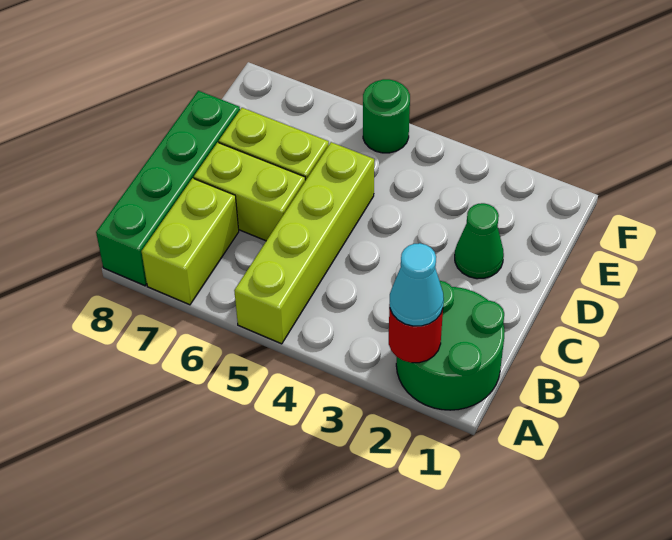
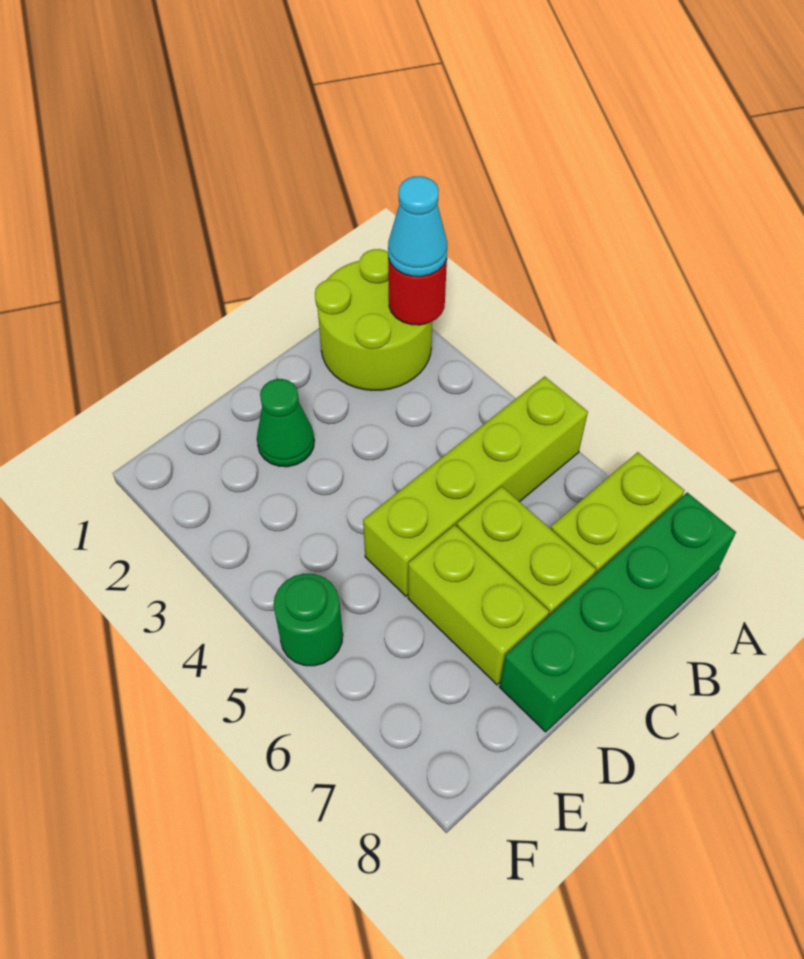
green round brick A1:B2 level 1 -> lime round brick A1:B2 level 1

